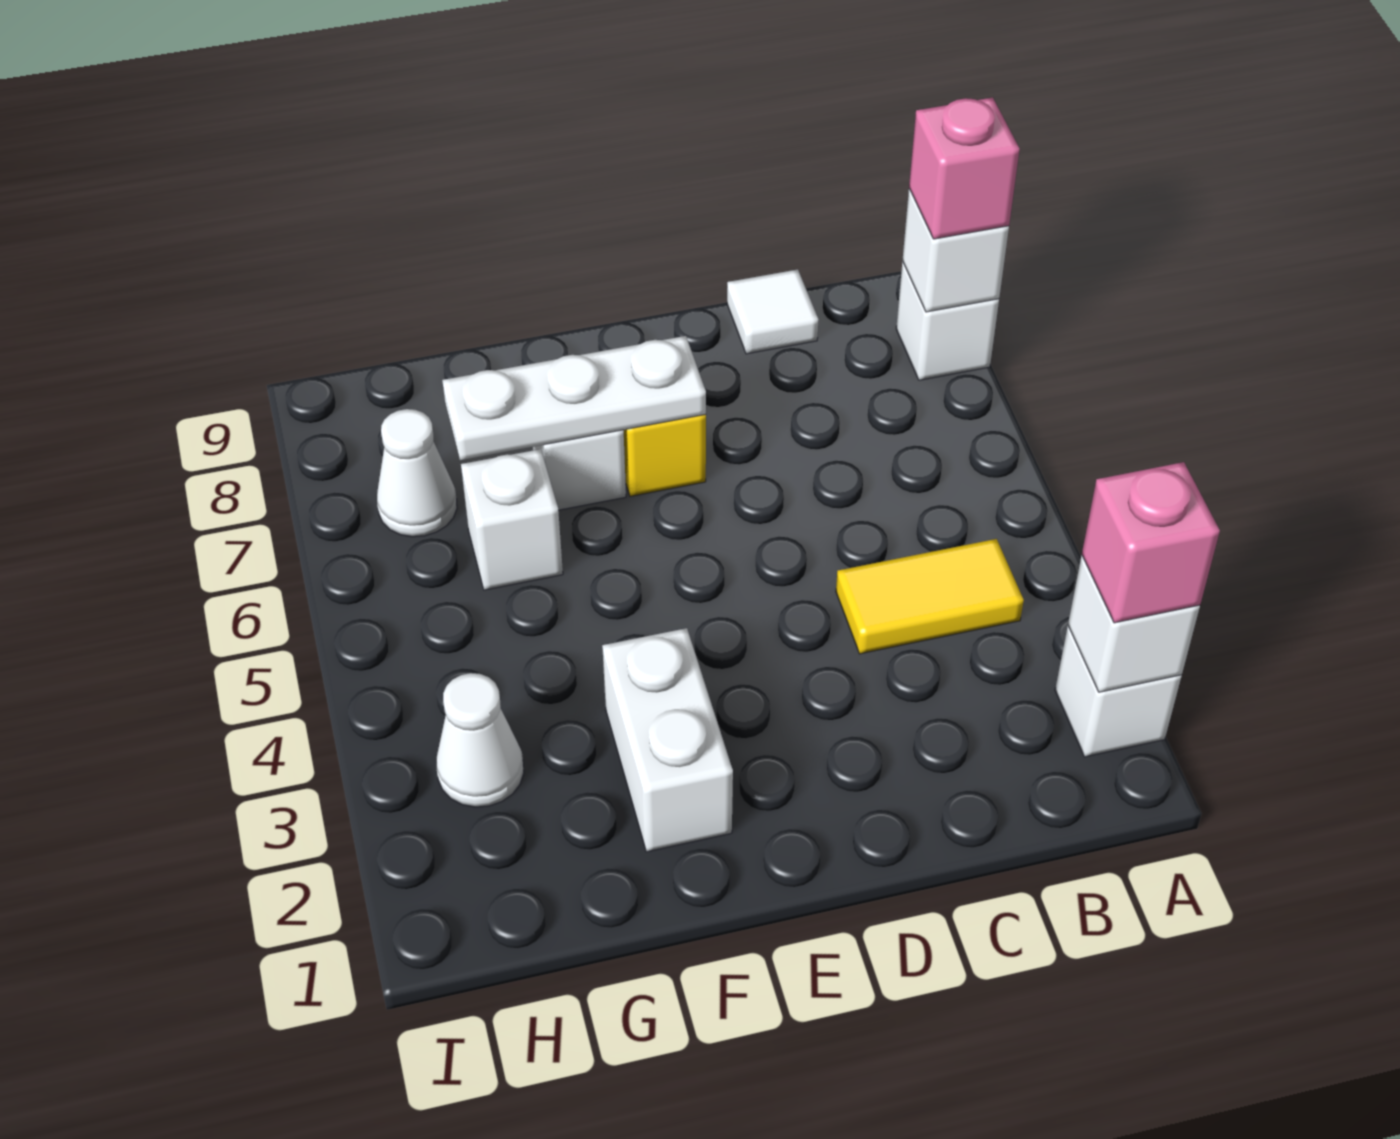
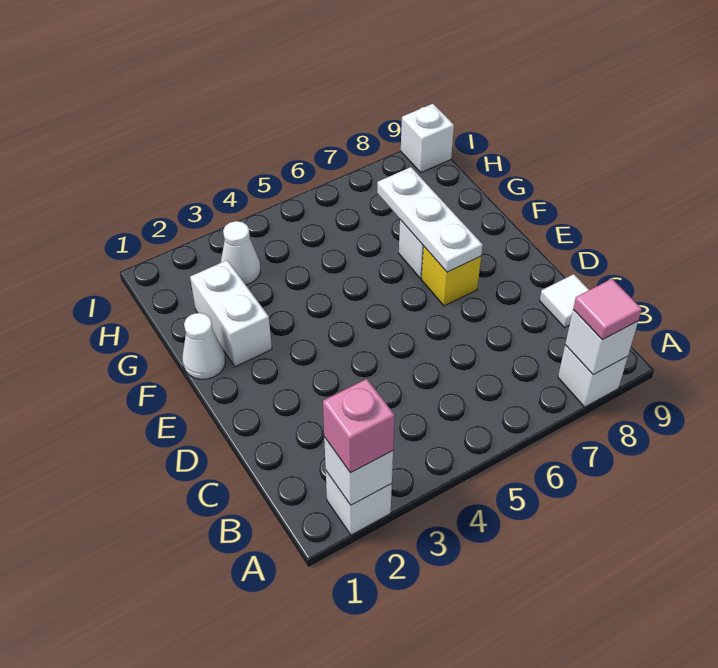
pink brick A8 level 3 -> pink tile A8 level 3
yellow tile B4:C4 level 1 -> none
white brick F2:F3 level 1 -> white brick F2:G2 level 1
white brick G6 level 1 -> white brick I9 level 1
white cone H7 level 1 -> white cone F1 level 1

